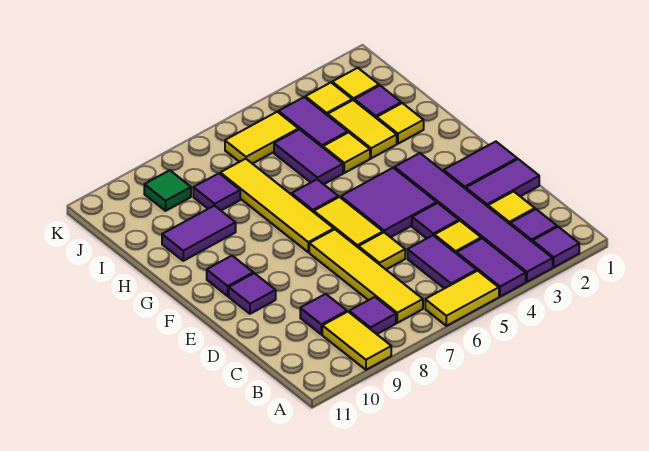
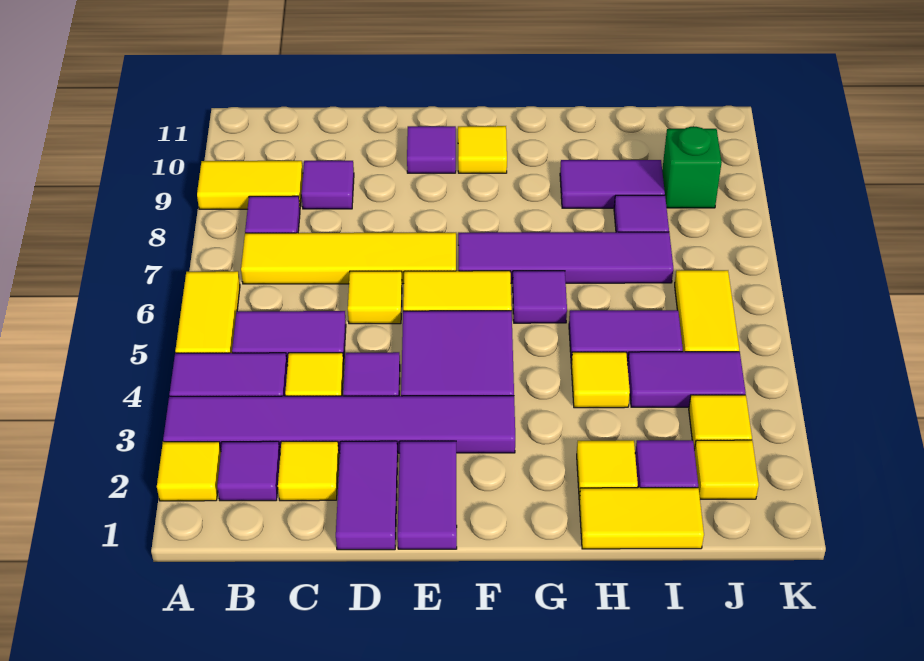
purple tile A2 level 1 -> yellow tile A2 level 1
yellow tile F7:I7 level 1 -> purple tile F7:I7 level 1
purple tile F10 level 1 -> yellow tile F10 level 1
yellow tile H3:I3 level 1 -> yellow tile H1:I1 level 1
purple tile H9:H10 level 1 -> purple tile H9:I9 level 1
green tile J9 level 1 -> green brick J9 level 1

